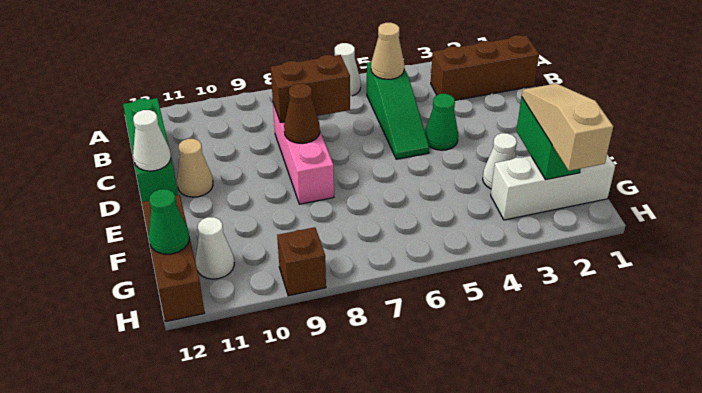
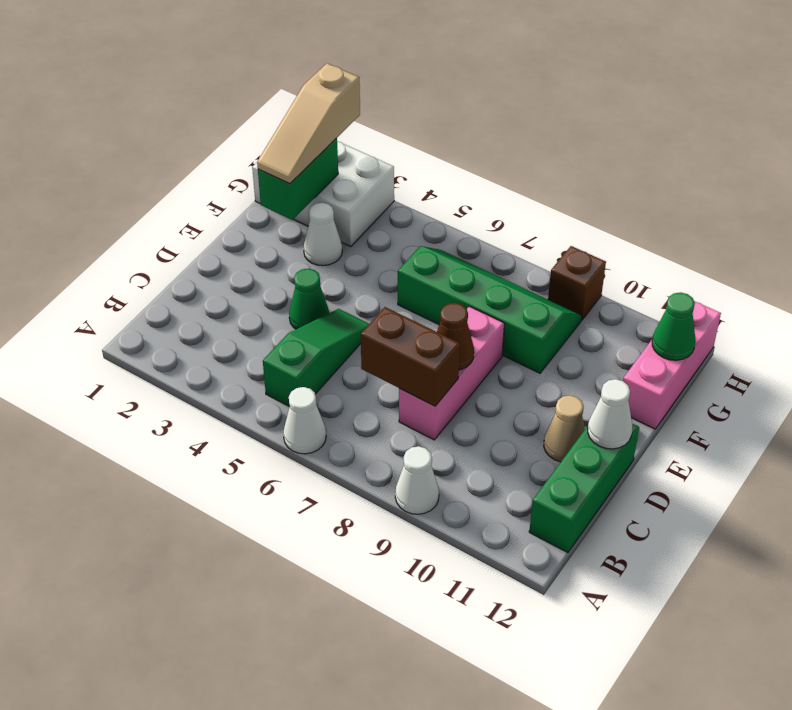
brown brick B1:B3 level 1 -> none
tan cone B5 level 2 -> none
none -> green slope F6:G9 level 1 top F
brown brick F12:H12 level 1 -> pink brick F12:H12 level 1
white brick G1:G3 level 1 -> white brick G1:H3 level 1
white cone G11 level 1 -> white cone A9 level 1

